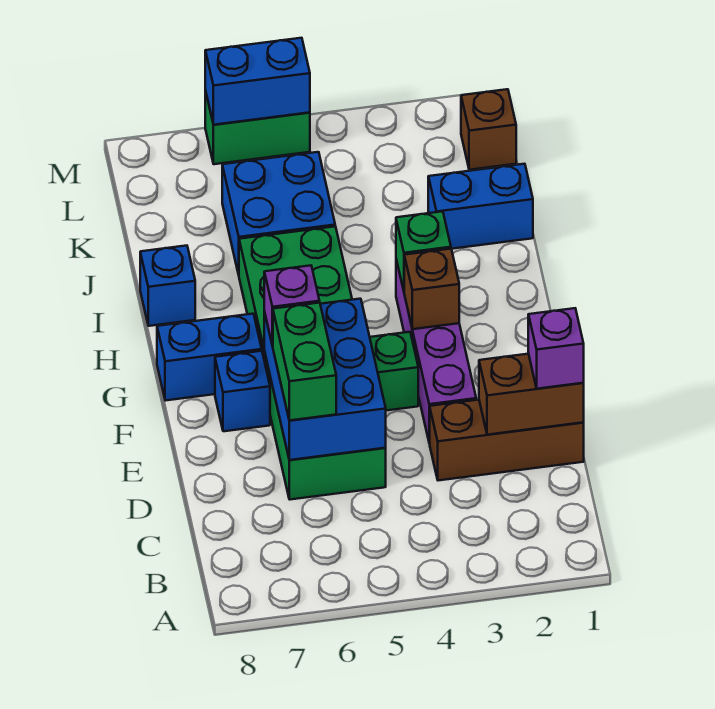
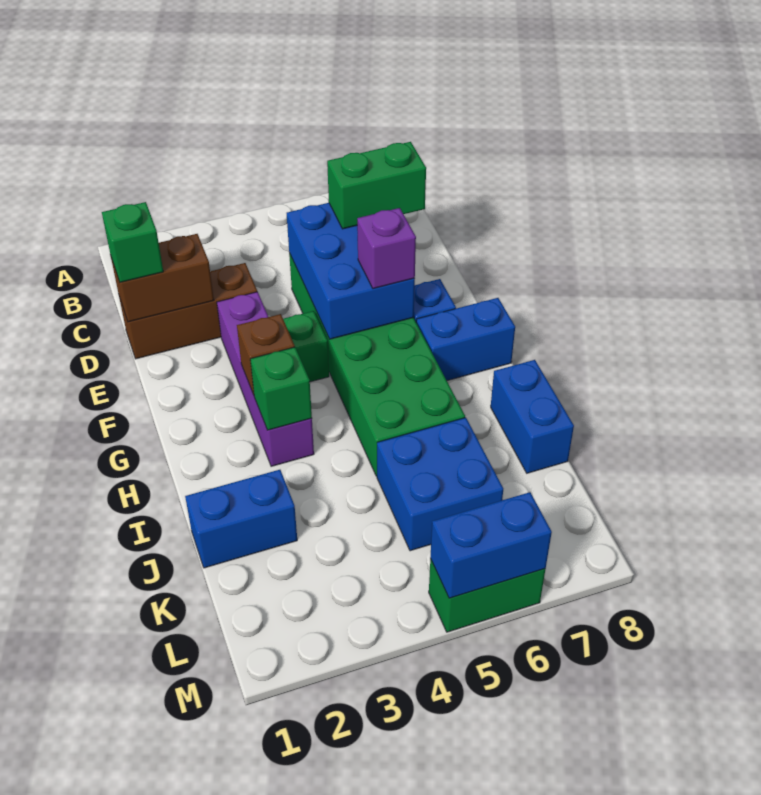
purple brick D1 level 3 -> green brick D1 level 3
green brick D6:E6 level 3 -> green brick D6:D7 level 3
blue brick I8 level 1 -> blue brick I8:J8 level 1
brown brick L1 level 1 -> none

